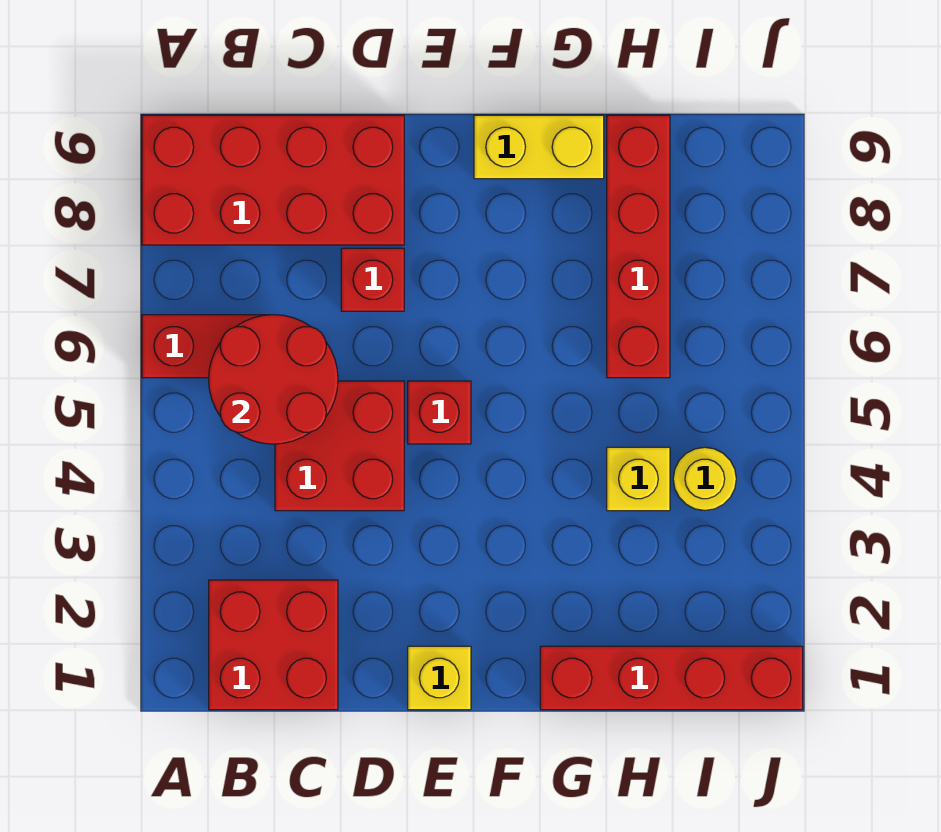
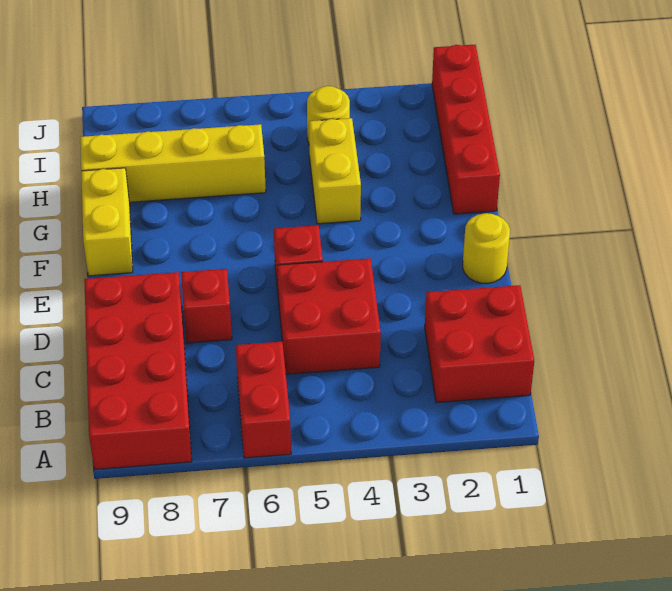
red round brick B5:C6 level 2 -> none
yellow brick E1 level 1 -> yellow round brick E1 level 1
yellow brick H4 level 1 -> yellow brick G4:H4 level 1
red brick H6:H9 level 1 -> yellow brick H6:H9 level 1

